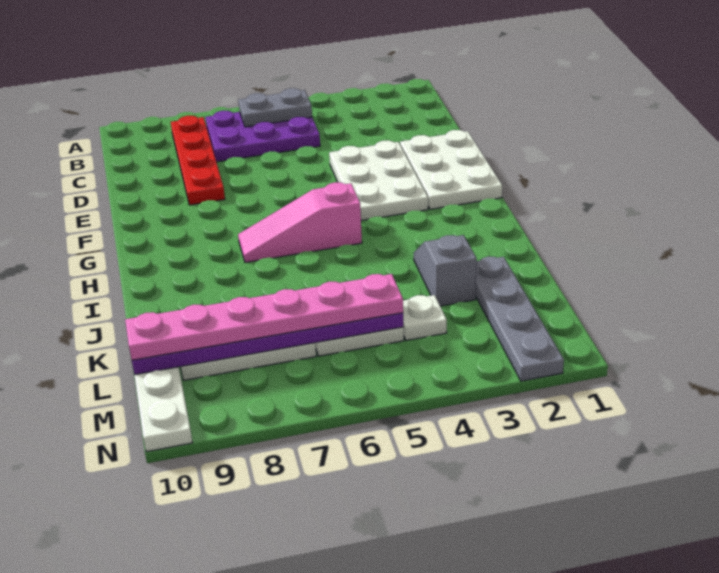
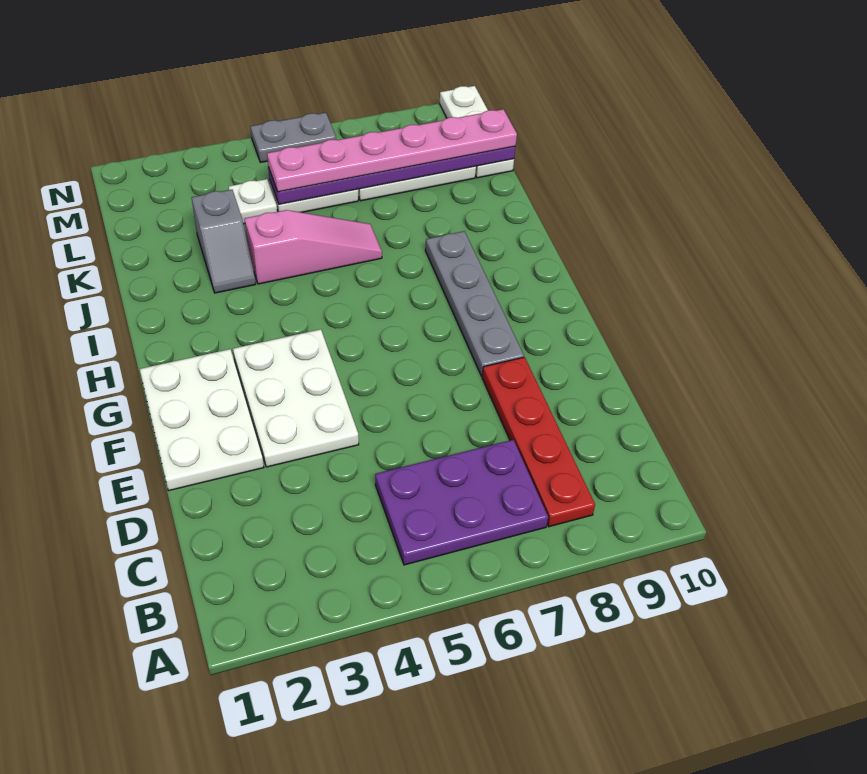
grey plate B5:B6 level 2 -> grey plate N5:N6 level 1
pink slope H5:H7 level 1 top 5 -> pink slope J4:J6 level 1 top 4
grey plate K2:N2 level 1 -> grey plate F8:I8 level 1

